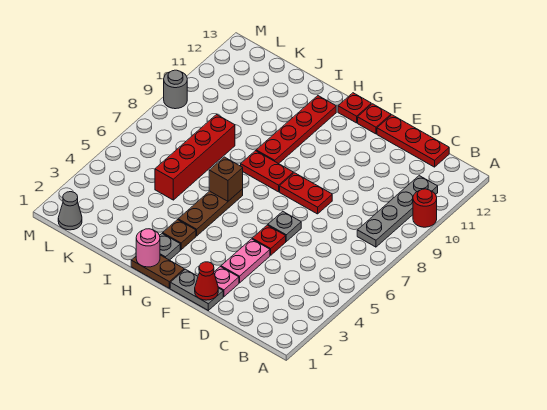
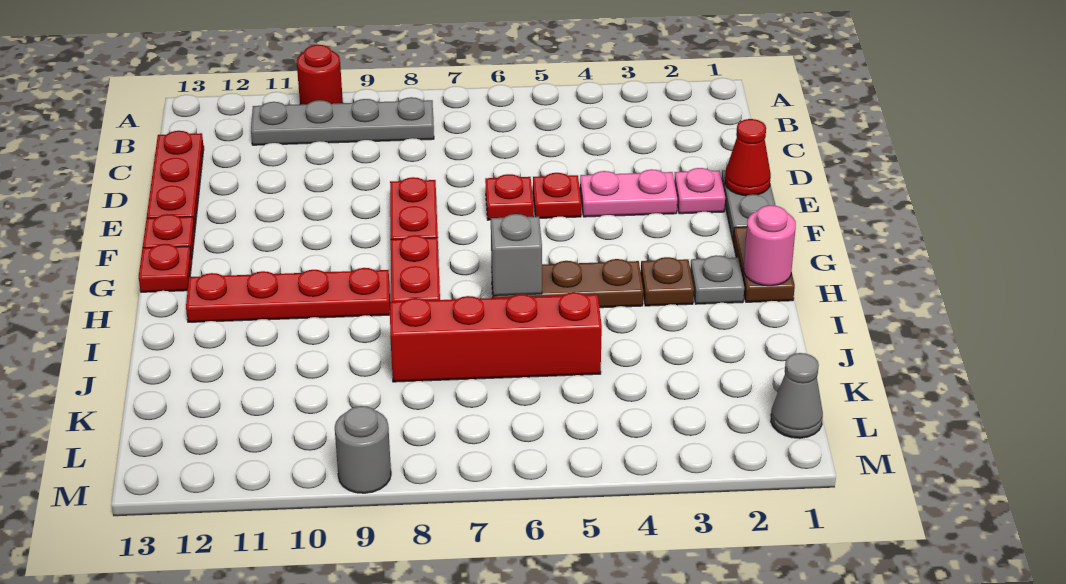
grey plate E6 level 1 -> red plate E6 level 1
brown brick H6 level 2 -> grey brick H6 level 2

